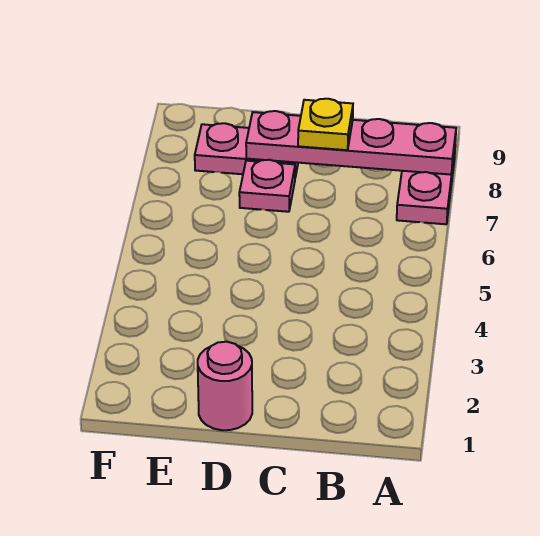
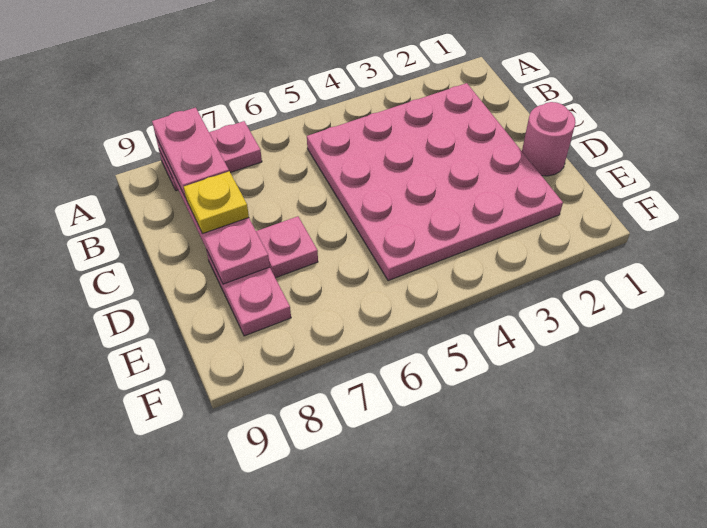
none -> pink plate A8:B8 level 3
none -> pink plate B2:E5 level 1

